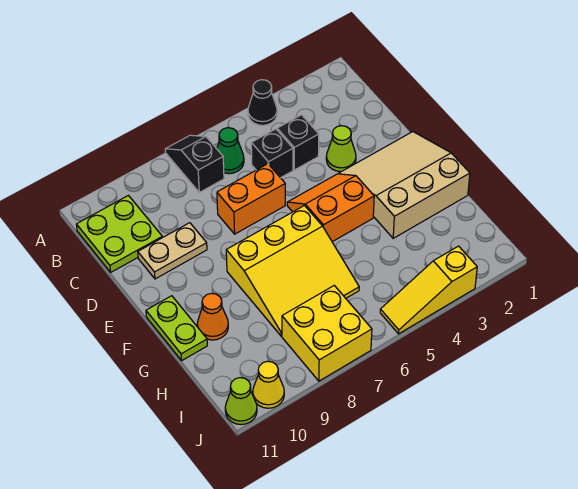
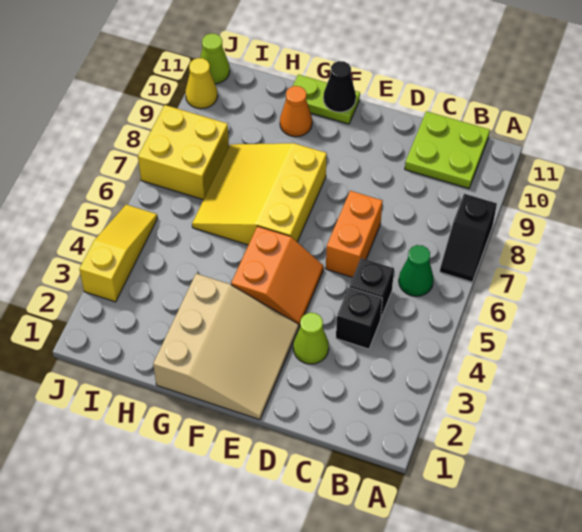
black cone A4 level 1 -> black cone F11 level 2
black slope A7:B7 level 1 top B -> black slope A7:A8 level 1 top 8
tan plate D9:D10 level 1 -> none

